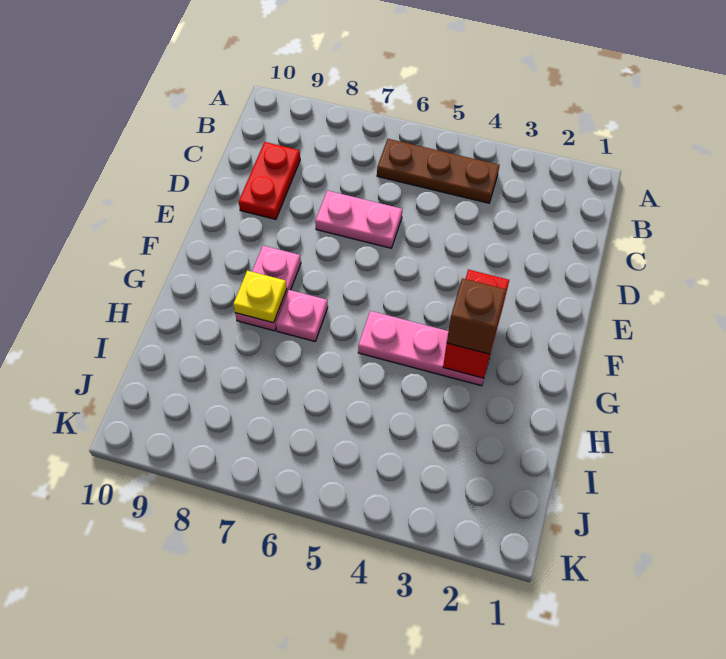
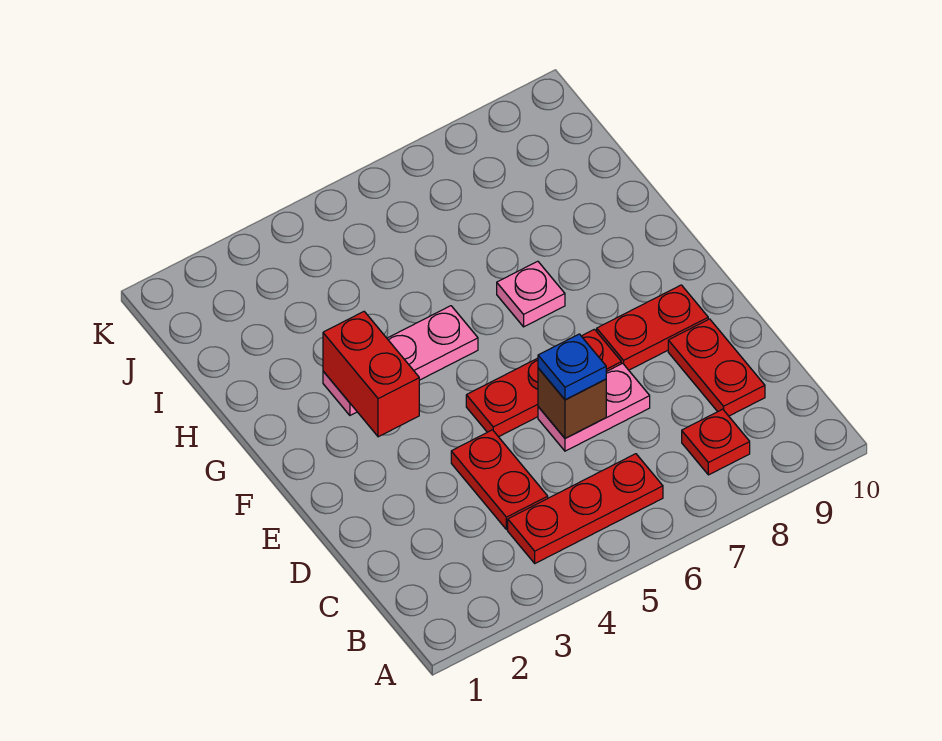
brown plate B4:B6 level 1 -> red plate B4:B6 level 1
none -> red plate B8 level 1
none -> red plate C4:D4 level 1
none -> blue plate D6 level 3
none -> red plate E5:E7 level 1
none -> red plate E8:E9 level 1
pink plate F8:G8 level 1 -> none
brown brick G3 level 3 -> brown brick D6 level 2
yellow plate G8 level 2 -> none

